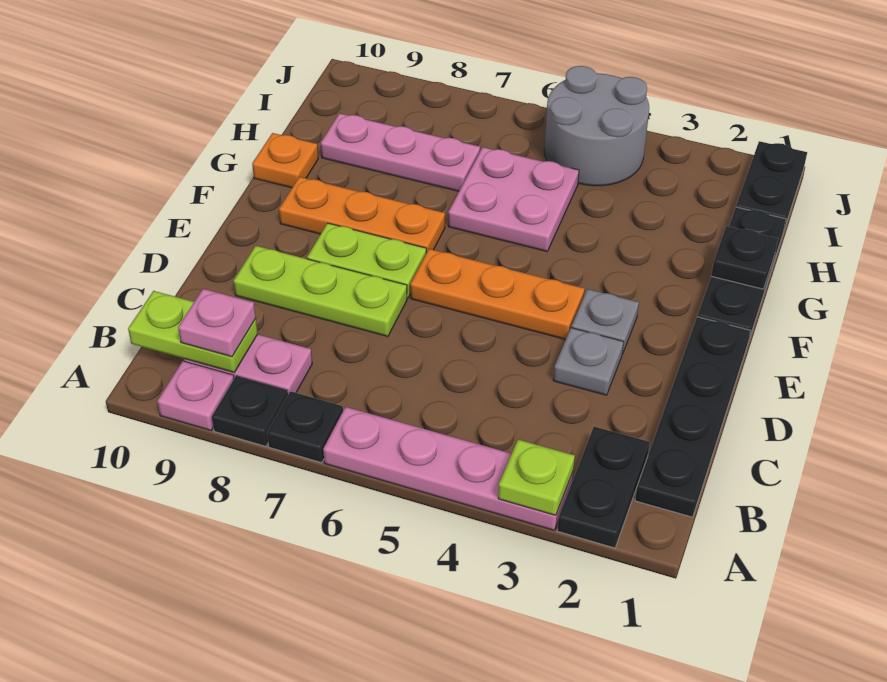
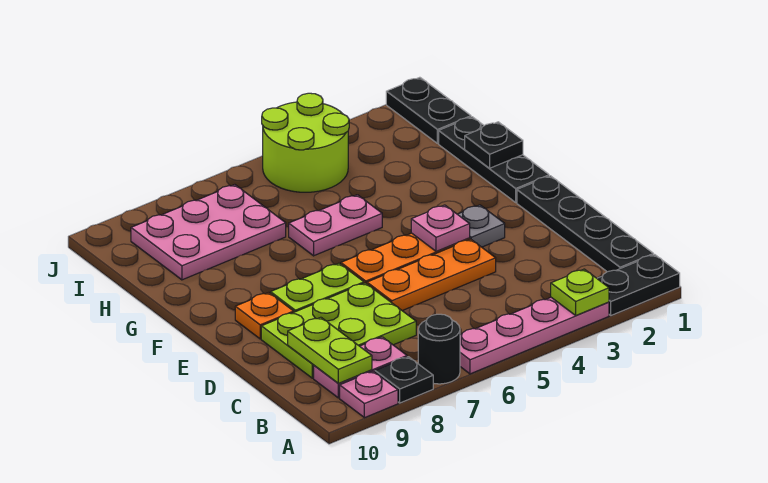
black plate A2:B2 level 1 -> black plate A1:A2 level 1
black plate A7 level 1 -> black round brick A7 level 1
lime plate B9:B10 level 2 -> lime plate B9:C9 level 2
pink plate B9 level 3 -> pink plate E4 level 2
grey plate D3 level 1 -> none
lime plate D7:D9 level 1 -> lime plate C7:D9 level 1
orange plate F7:F9 level 1 -> orange plate D4:D6 level 1
pink plate G5:H6 level 1 -> pink plate G5:G6 level 1
orange plate G10 level 1 -> orange plate E9 level 1
pink plate H7:H9 level 1 -> pink plate H7:I9 level 1
grey round brick I4:J5 level 1 -> lime round brick I4:J5 level 1

